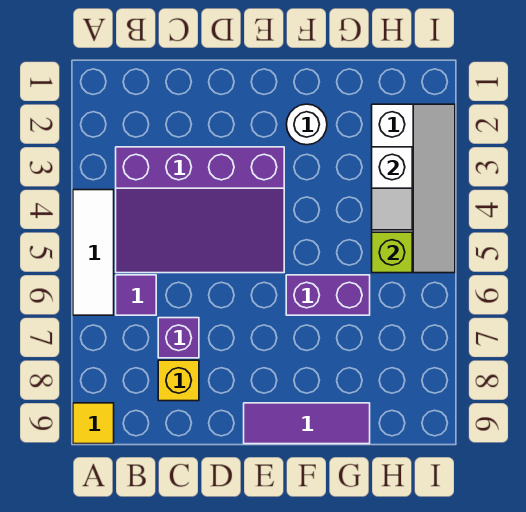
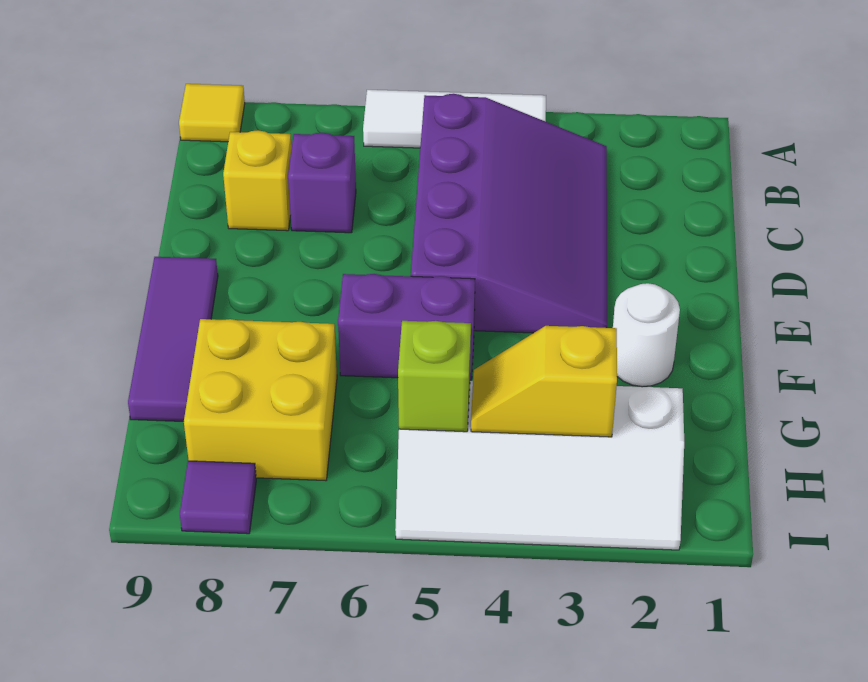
purple slope B3:E5 level 1 top 3 -> purple slope B3:E5 level 1 top 5
purple tile B6 level 1 -> purple tile I8 level 1
purple brick F6:G6 level 1 -> purple brick F5:F6 level 1
none -> yellow brick G7:H8 level 1
white slope H3:H4 level 2 top 3 -> yellow slope H3:H4 level 2 top 3

